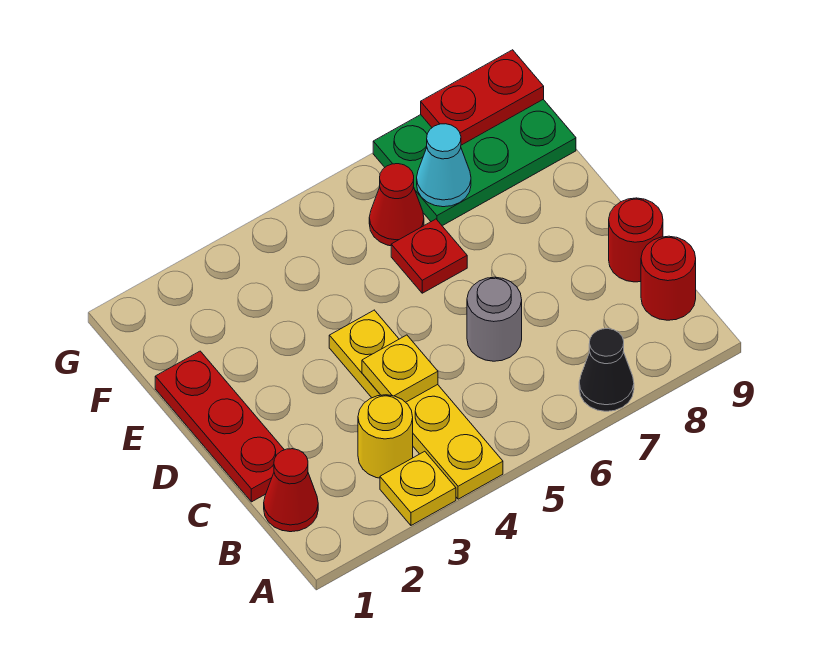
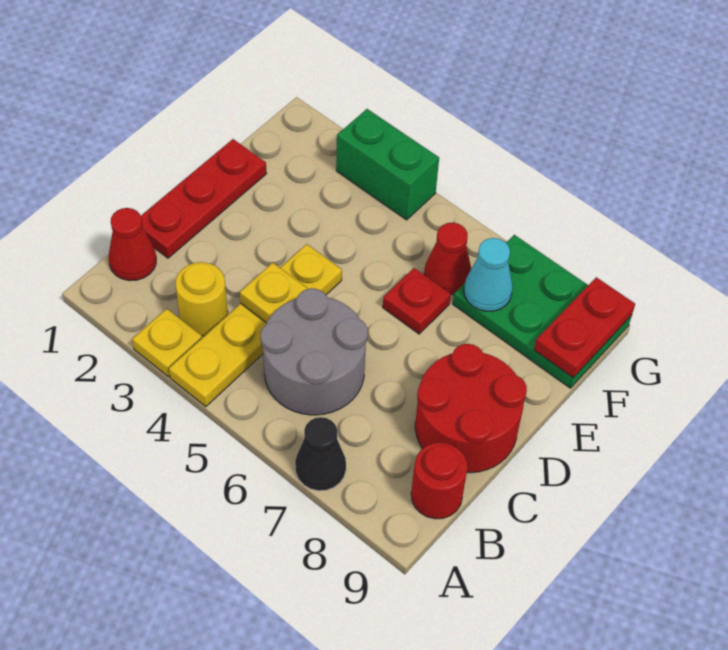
grey round brick C6 level 1 -> grey round brick B5:C6 level 1
red round brick C9 level 1 -> red round brick C8:D9 level 1
none -> green brick G3:G4 level 1
red plate G8:G9 level 2 -> red plate F9:G9 level 2

